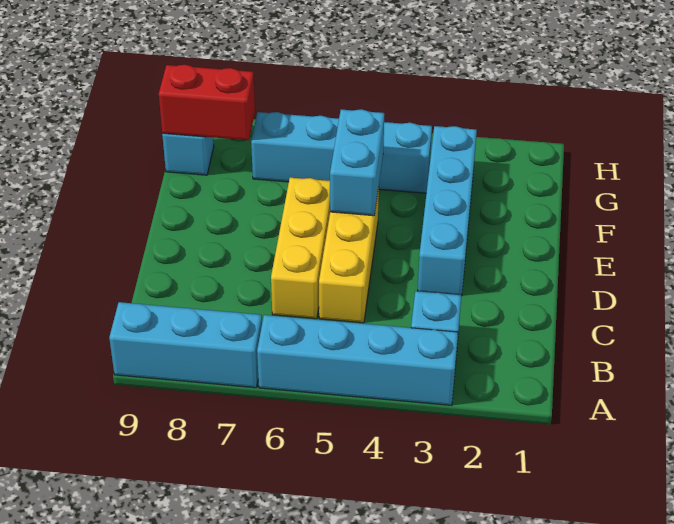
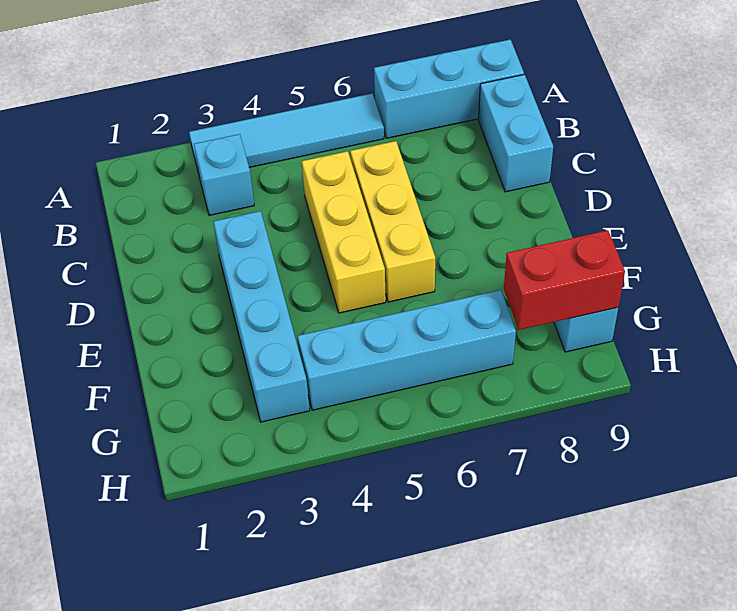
cyan brick A3:A6 level 1 -> cyan tile A3:A6 level 1
cyan brick E5:F5 level 2 -> cyan brick B9:C9 level 1

